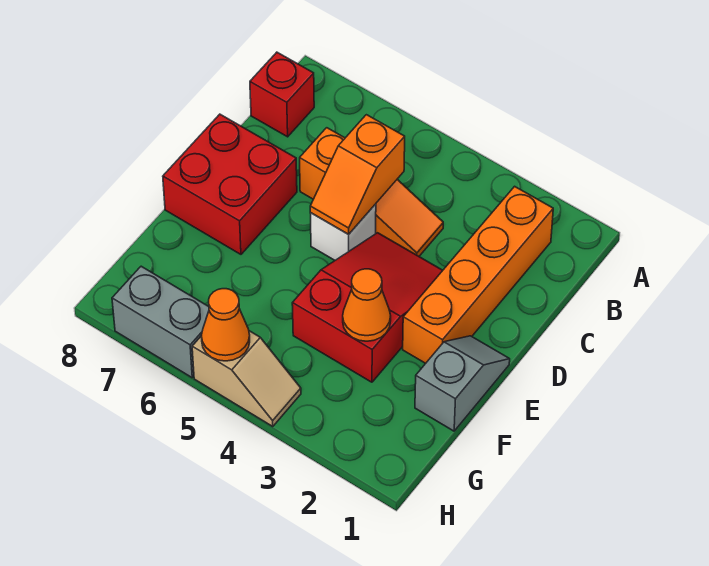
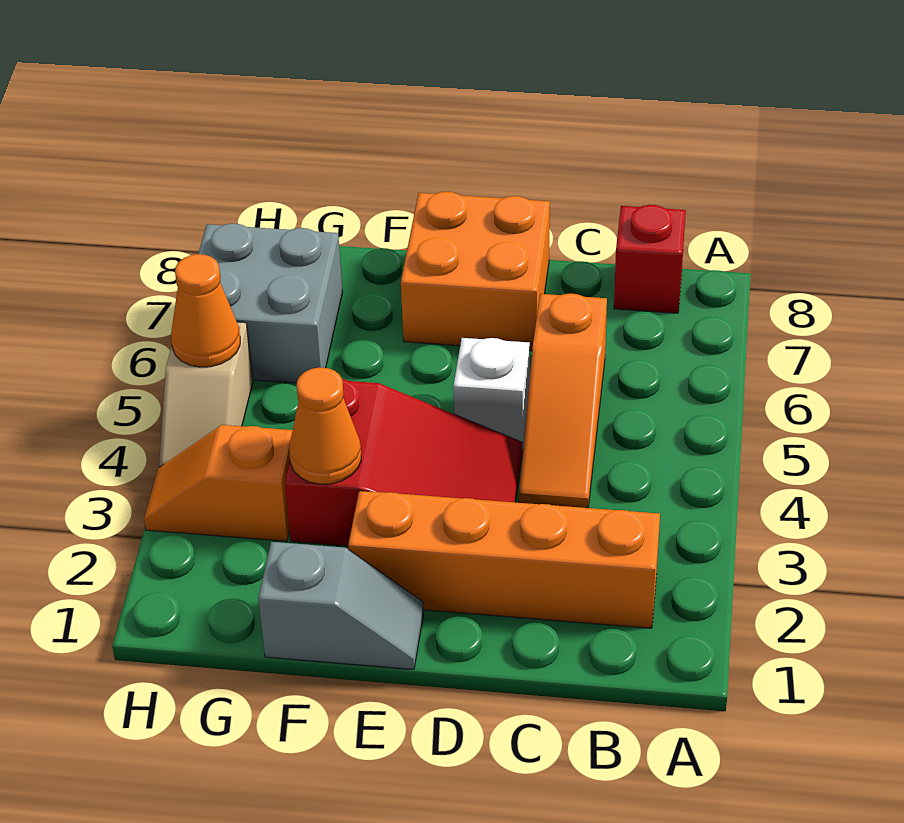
orange slope C5:D5 level 2 top C -> orange slope G3:H3 level 1 top G
red brick D7:E8 level 1 -> orange brick D7:E8 level 1
grey brick H6:H7 level 1 -> grey brick G6:H7 level 1

